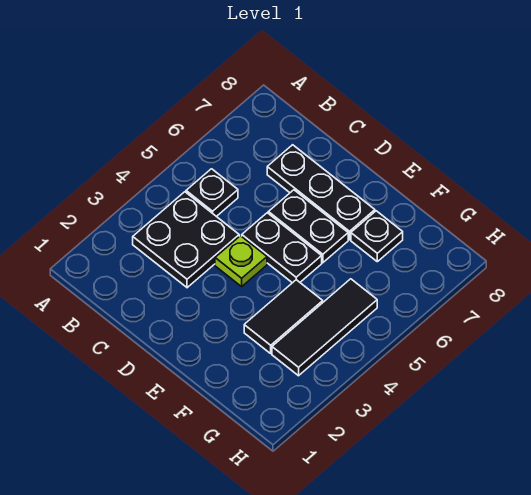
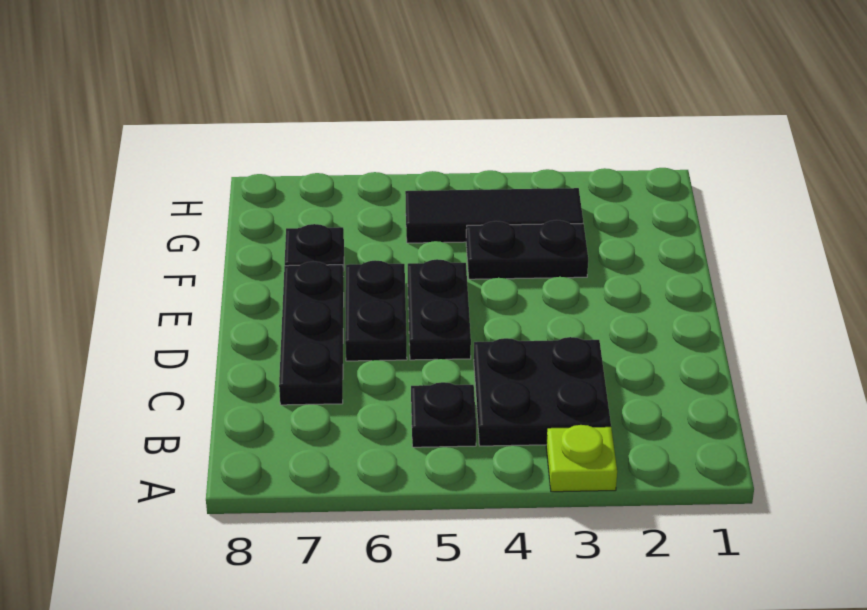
lime plate D4 level 1 -> lime plate A3 level 1
black tile F3:F4 level 1 -> black plate F3:F4 level 1

